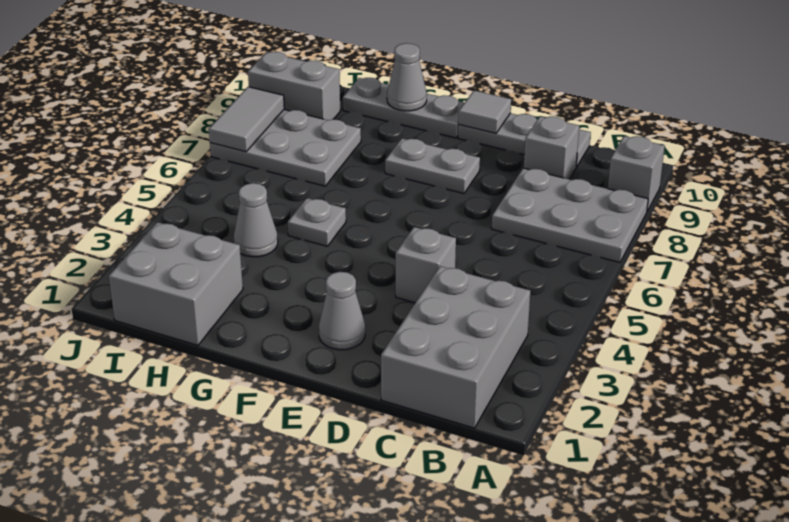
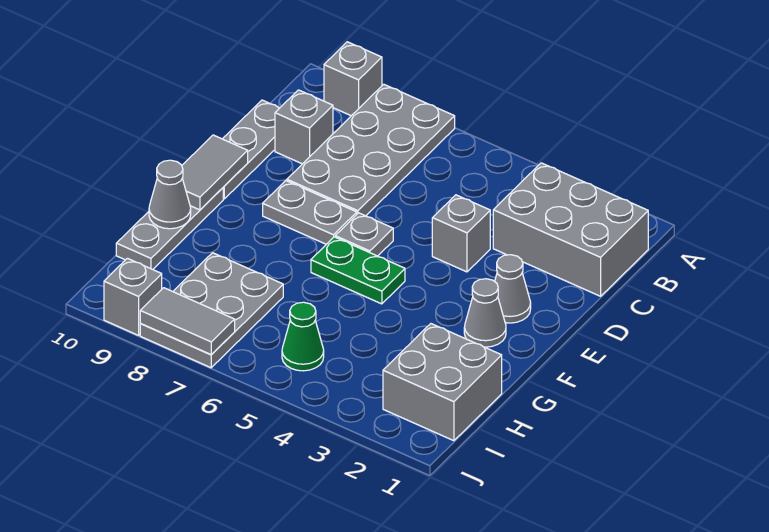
grey plate A7:C8 level 1 -> grey plate A7:D8 level 1
grey plate E8:F8 level 1 -> grey plate E7:E8 level 1
grey tile E10 level 2 -> grey tile E10:F10 level 2
none -> green plate F5:F6 level 1
grey plate G5 level 1 -> grey plate E6 level 1
grey cone H4 level 1 -> grey cone F2 level 1
none -> green cone I5 level 1
grey brick I9:J9 level 1 -> grey brick J9 level 1

